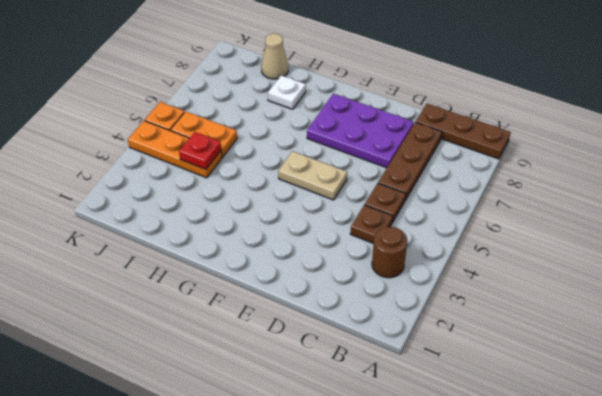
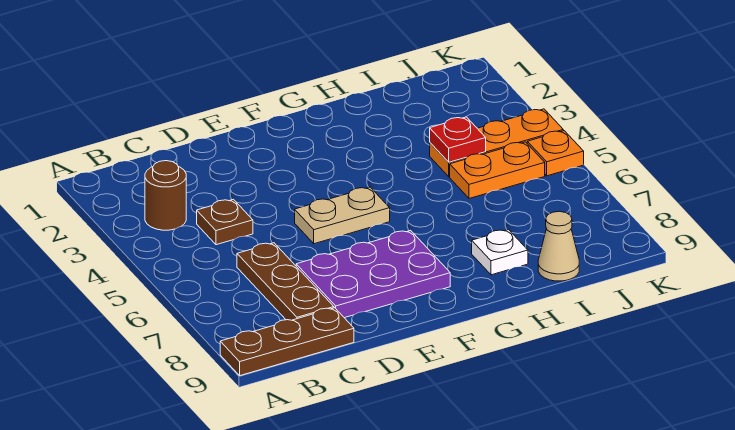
brown plate C5 level 1 -> none

